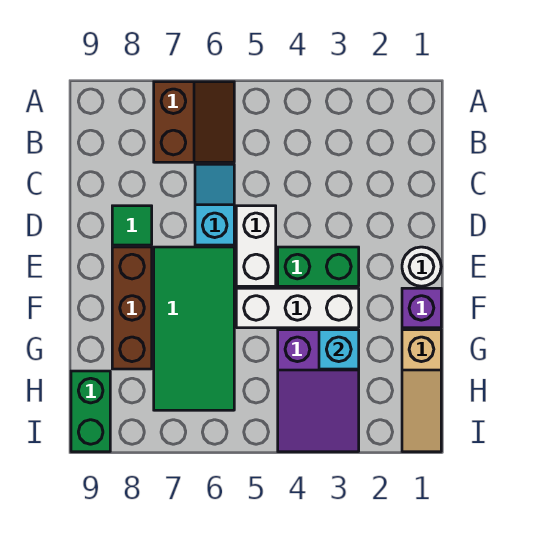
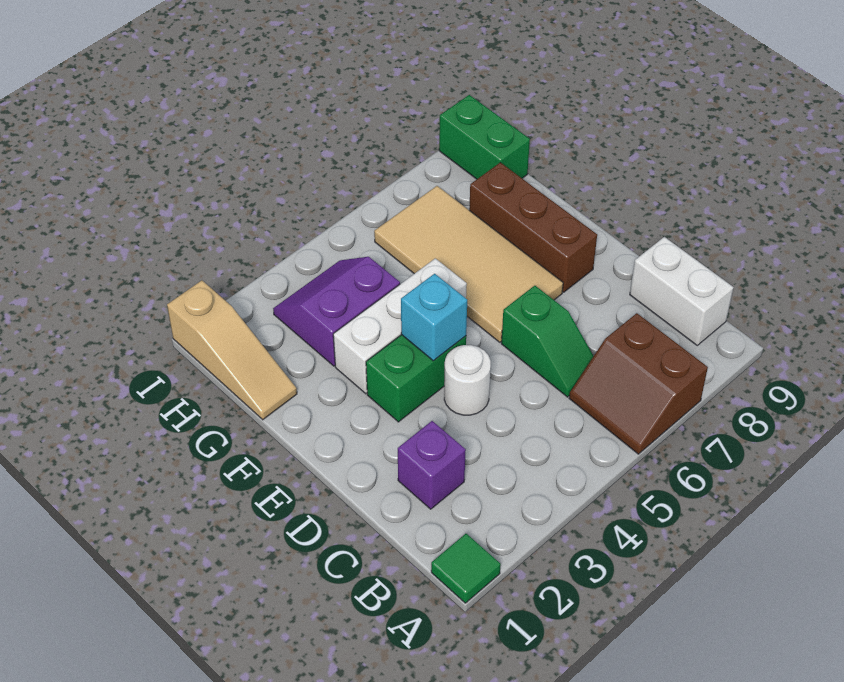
cyan slope C6:D6 level 1 top D -> green slope C6:D6 level 1 top D
white brick D5:E5 level 1 -> white brick B9:C9 level 1
green tile D8 level 1 -> green tile A1 level 1
white round brick E1 level 1 -> white round brick D4 level 1
green tile E6:H7 level 1 -> tan tile E6:H7 level 1
purple brick F1 level 1 -> purple brick C2 level 1
tan slope G1:I1 level 1 top G -> tan slope G1:I1 level 1 top I
purple slope G3:I4 level 1 top G -> purple slope G3:H4 level 1 top G
cyan brick G3 level 2 -> cyan brick E4 level 2

